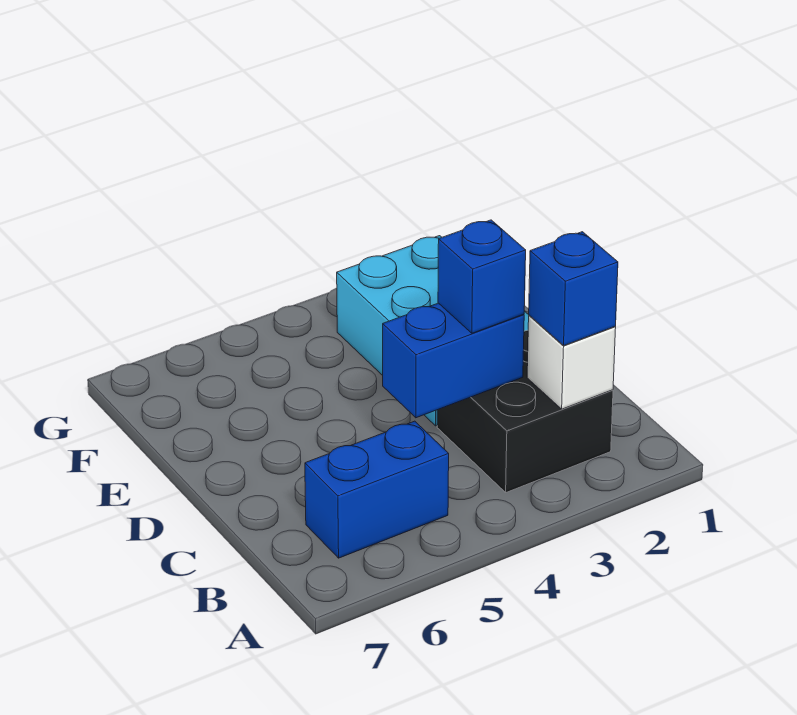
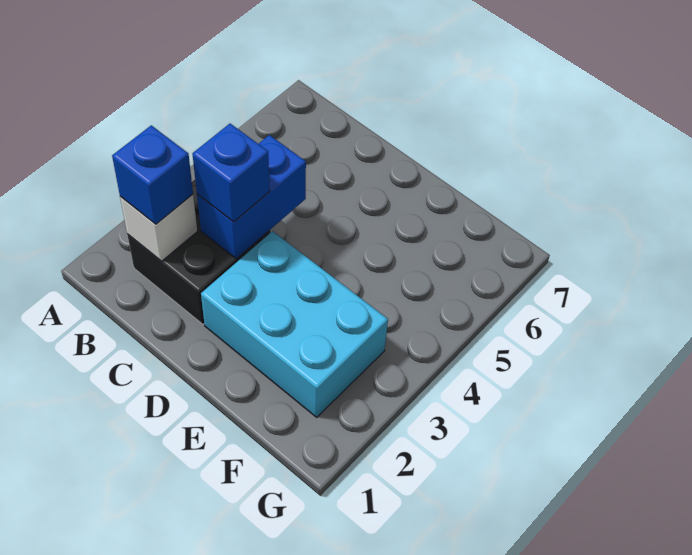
blue brick B5:B6 level 1 -> none

